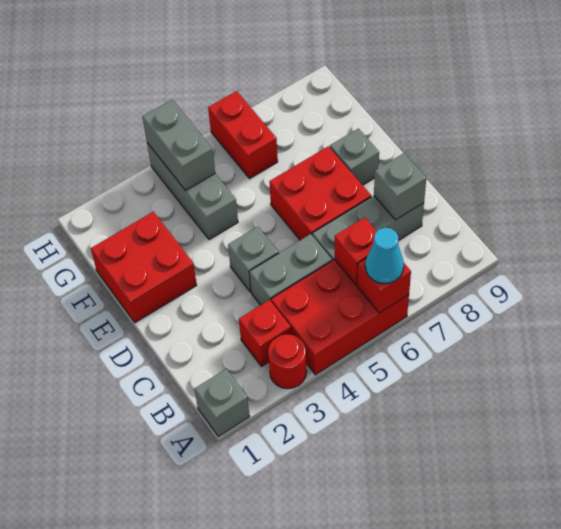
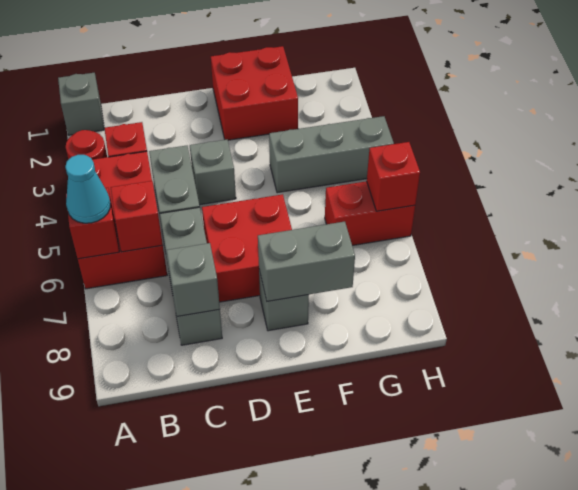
grey brick G4:H4 level 2 -> grey brick E8:F8 level 2
none -> red brick H6 level 2

